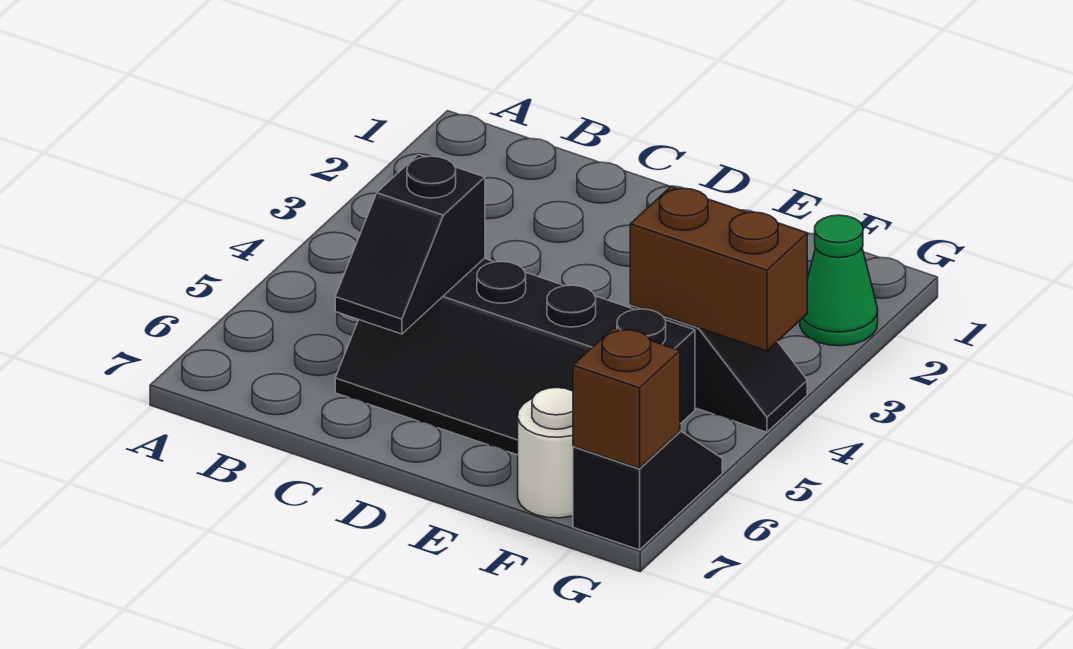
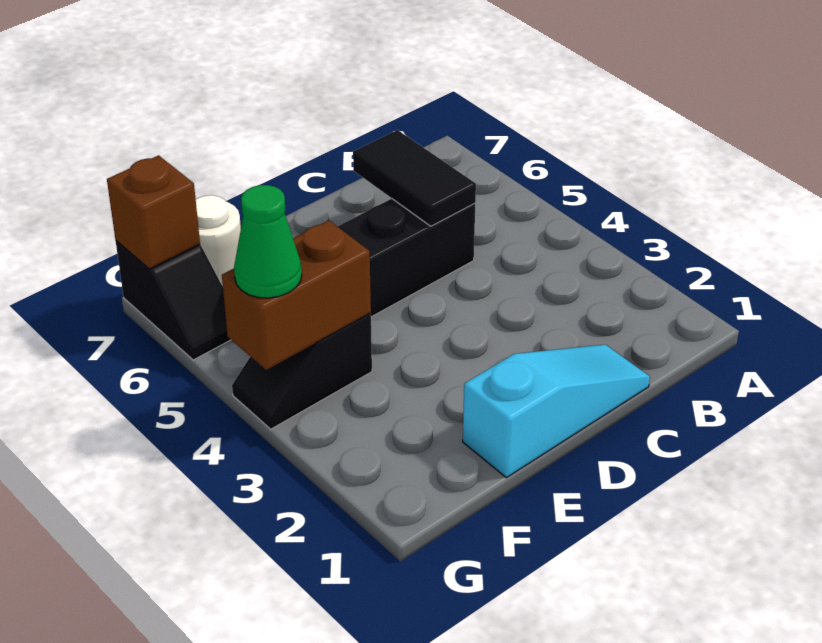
none -> cyan slope C1:E1 level 1 top E
black slope C5:C6 level 2 top 5 -> black tile C5:C6 level 2
green cone G2 level 1 -> green cone G4 level 3

